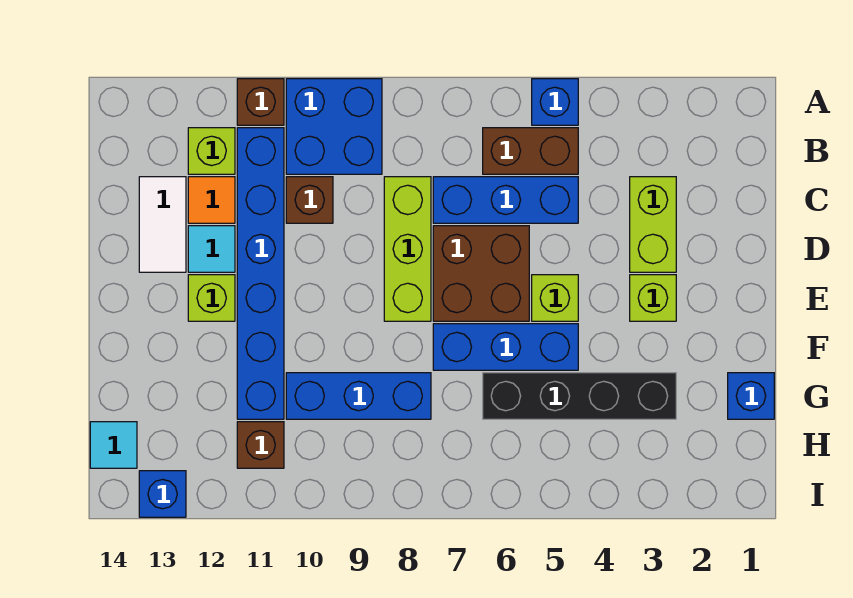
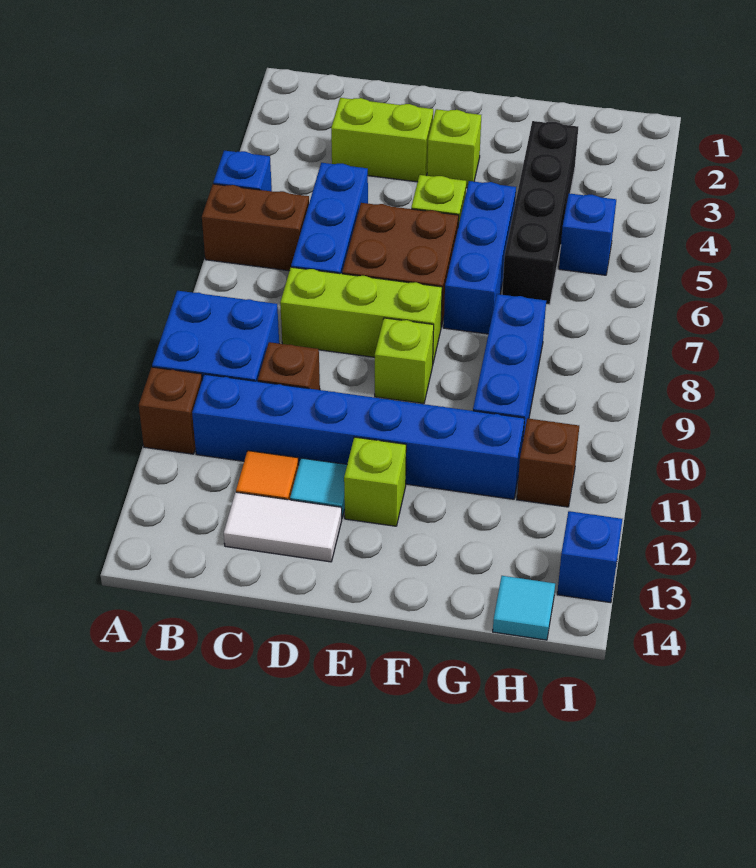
brown brick B5:B6 level 1 -> brown brick A6:B6 level 1
lime brick B12 level 1 -> lime brick E9 level 1
blue brick G1 level 1 -> blue brick H5 level 1

